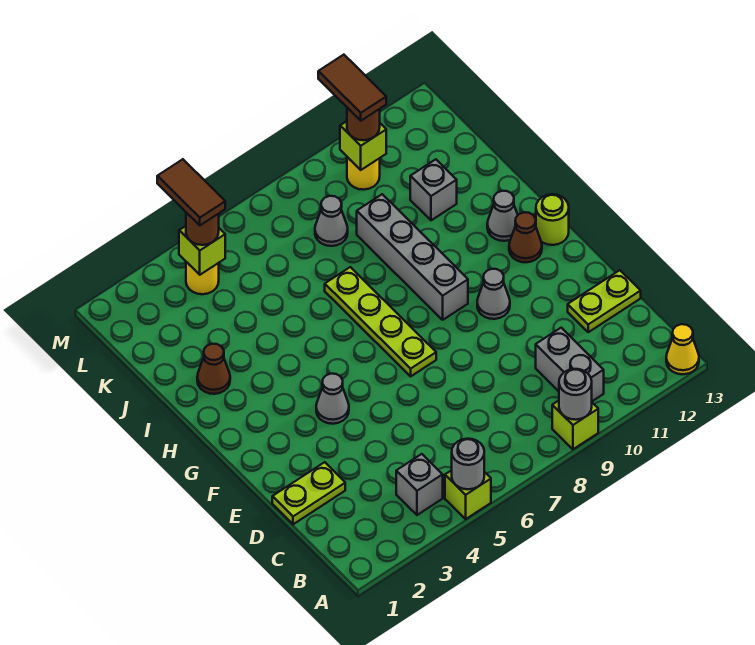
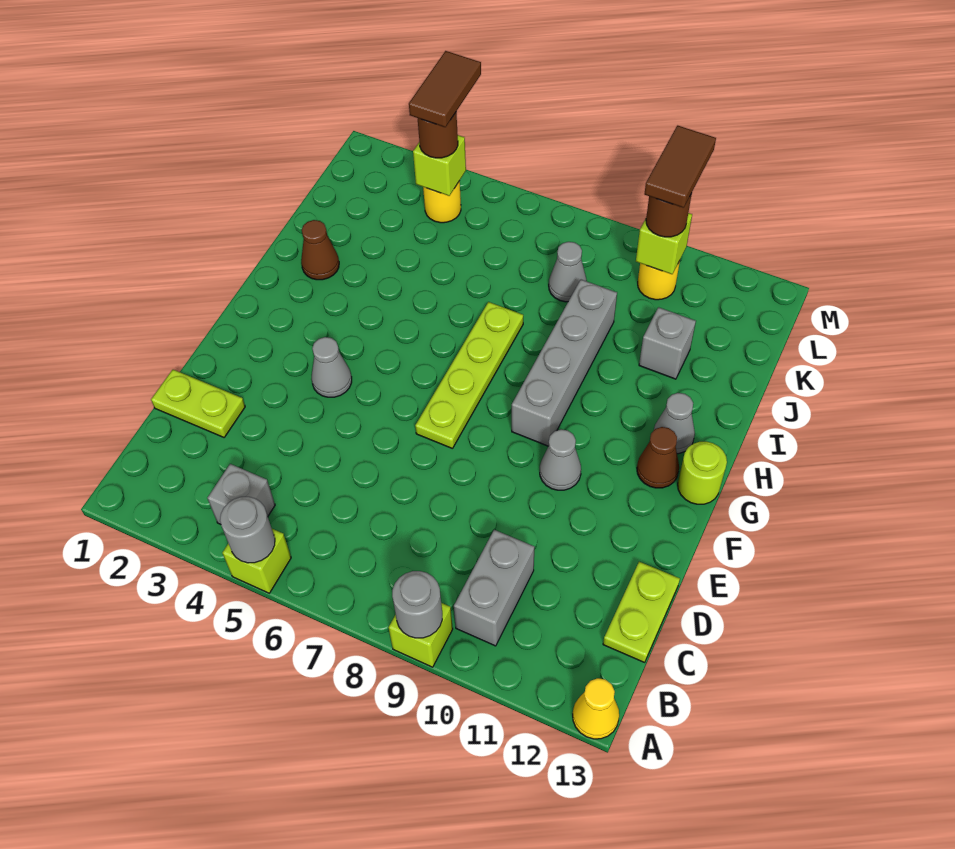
lime plate D12:D13 level 1 -> lime plate C13:D13 level 1

